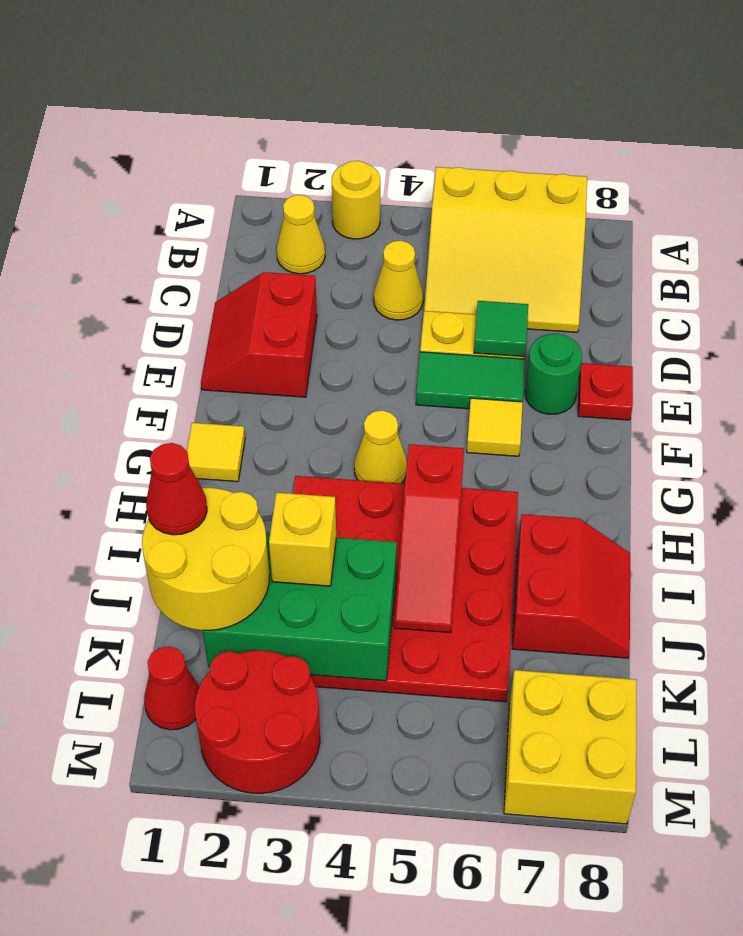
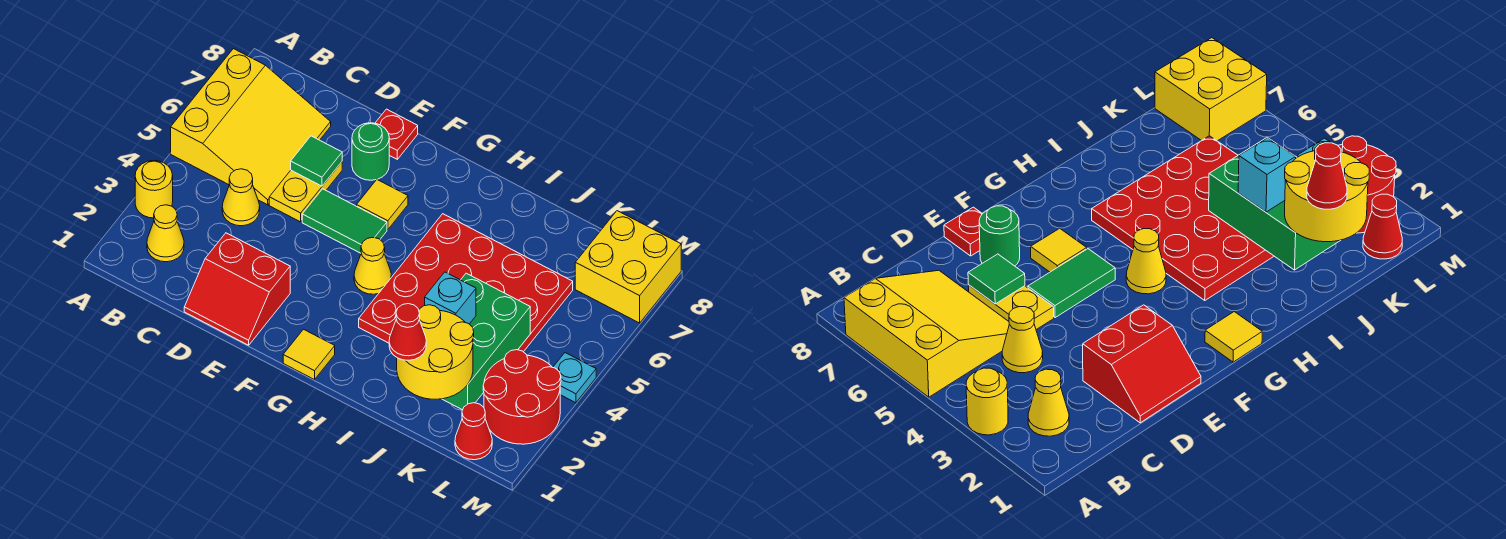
green tile E5:E6 level 1 -> green tile E5:F5 level 1
red slope H5:J5 level 2 top H -> none
red slope I7:J8 level 1 top 7 -> none
yellow brick J3 level 3 -> cyan brick J3 level 3
none -> cyan plate M4 level 1

